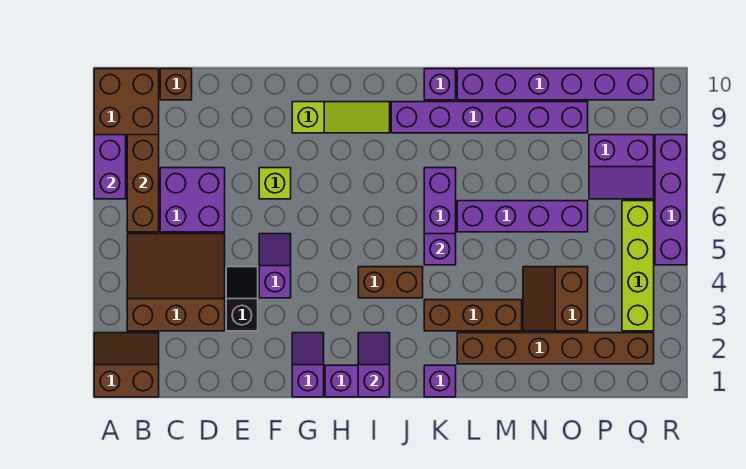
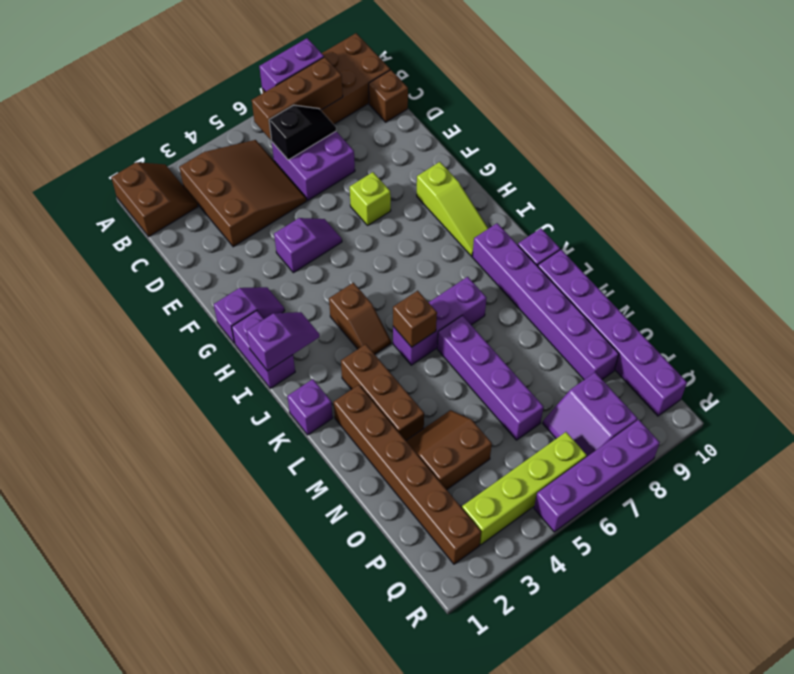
black slope E3:E4 level 1 top 3 -> black slope C6:C7 level 2 top 6
brown brick I4:J4 level 1 -> brown slope I4:J4 level 1 top I
purple brick K5 level 2 -> brown brick K5 level 2

